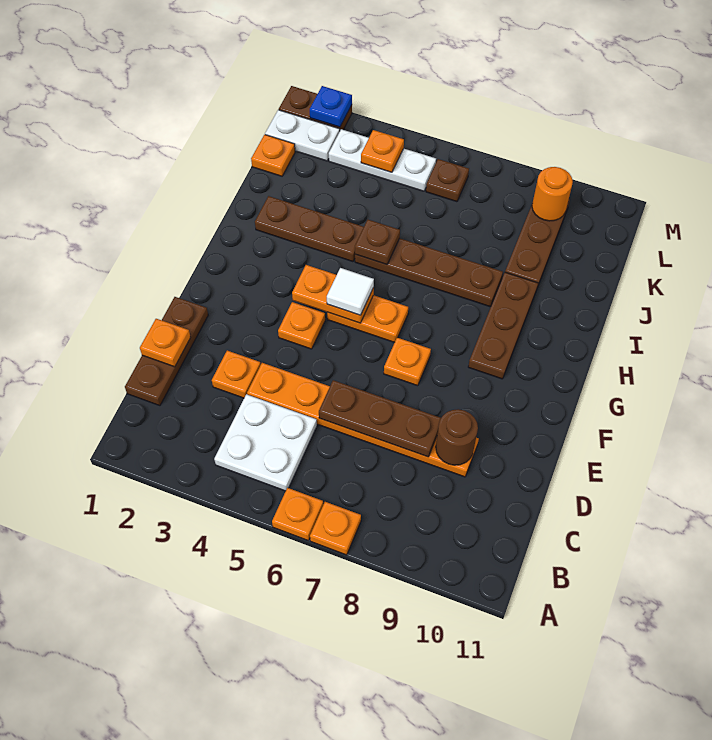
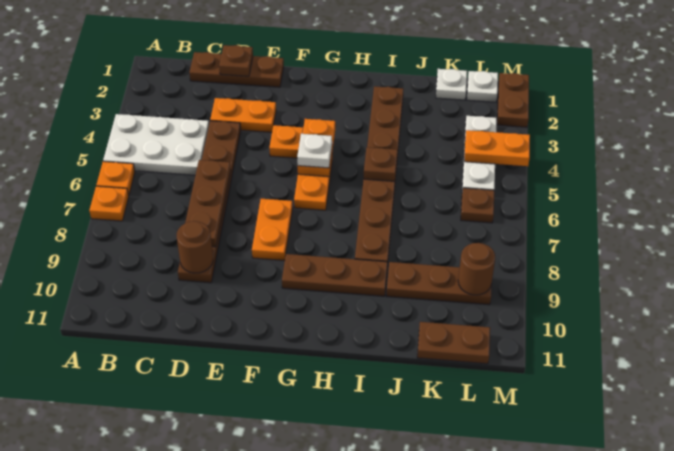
white plate B4:C5 level 1 -> white plate A4:C5 level 1
orange plate D1 level 2 -> brown plate D1 level 2
orange plate D3 level 1 -> orange plate D3:E3 level 1
orange plate D4:D9 level 1 -> brown plate D4:D9 level 1
orange plate F7 level 1 -> orange plate F7:F8 level 1
white tile G5 level 3 -> white plate G5 level 3
orange plate K1 level 1 -> white plate K1 level 1
none -> brown plate K11:L11 level 1
white plate L1:L2 level 1 -> white plate L1 level 1
orange plate L4 level 2 -> orange plate L4:M4 level 2
orange round brick L9 level 2 -> brown round brick L9 level 2
blue plate M2 level 2 -> none

